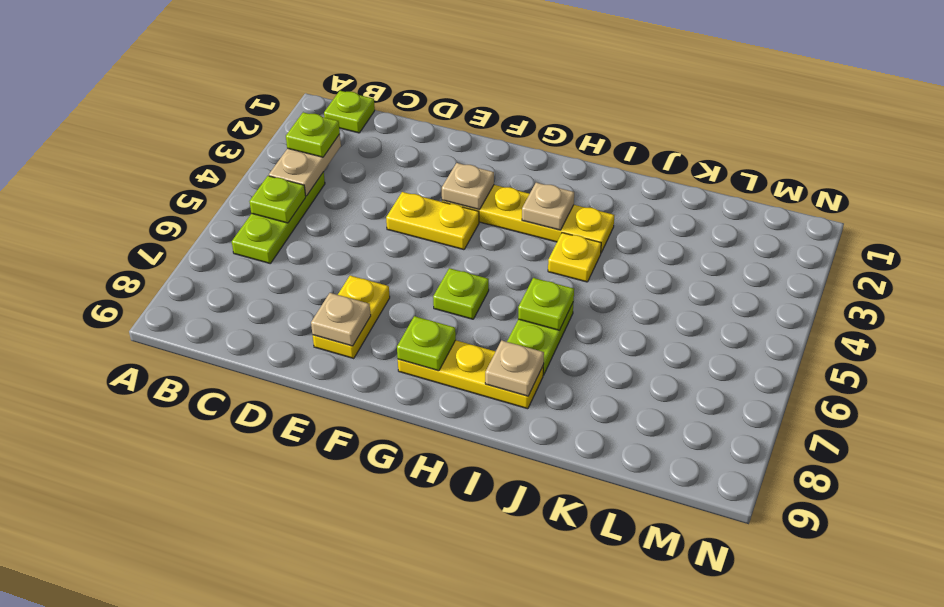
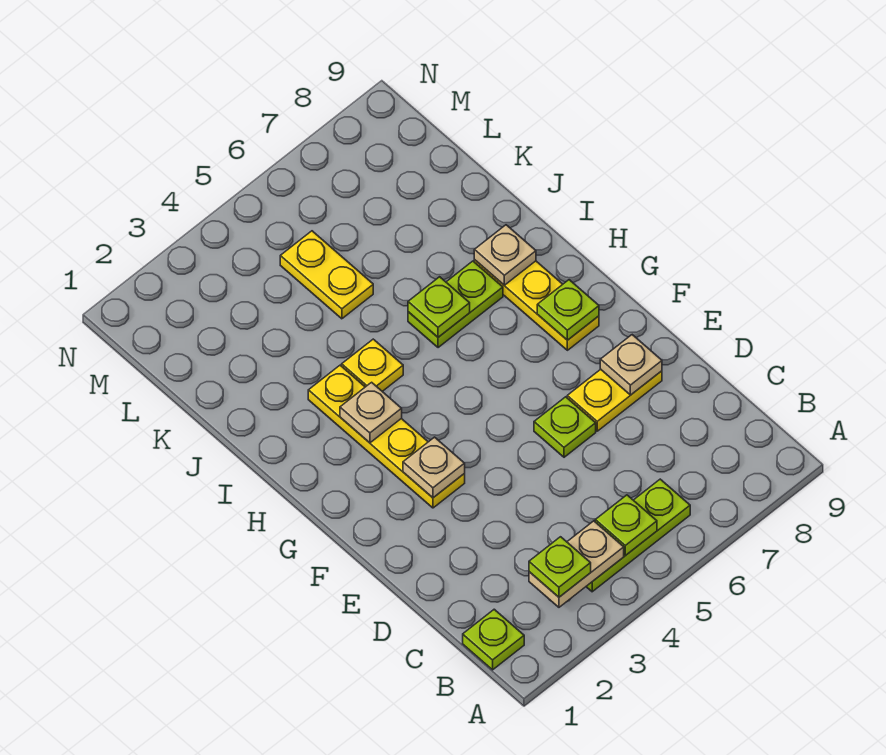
yellow plate E4:F4 level 1 -> yellow plate K5:L5 level 1
lime plate G6 level 1 -> lime plate E6 level 1

